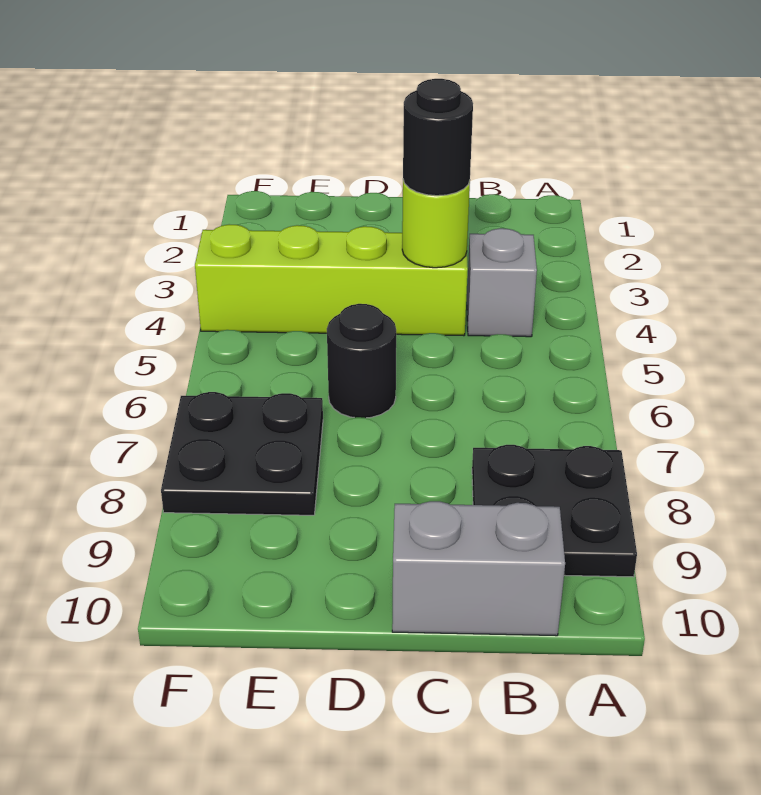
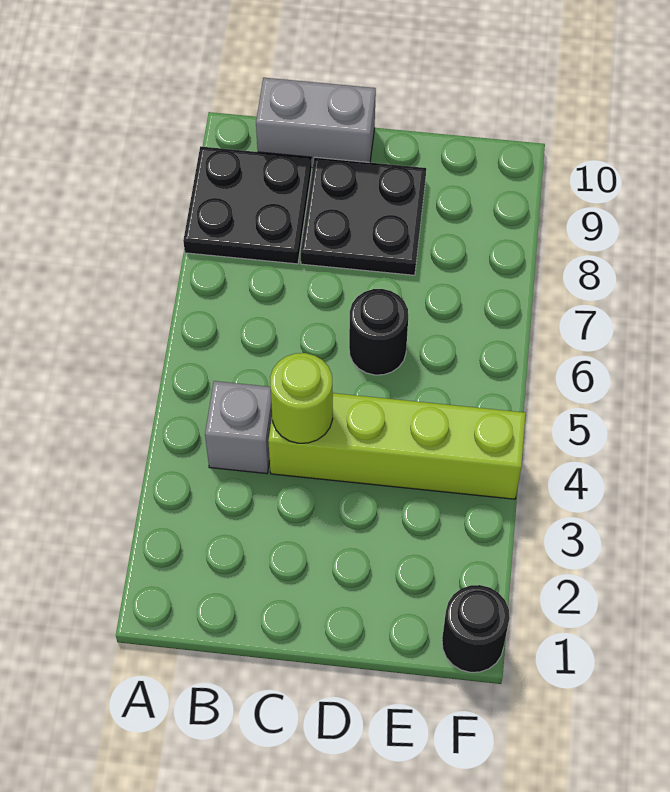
black round brick C4 level 3 -> black round brick F1 level 1
black plate E7:F8 level 1 -> black plate C8:D9 level 1

